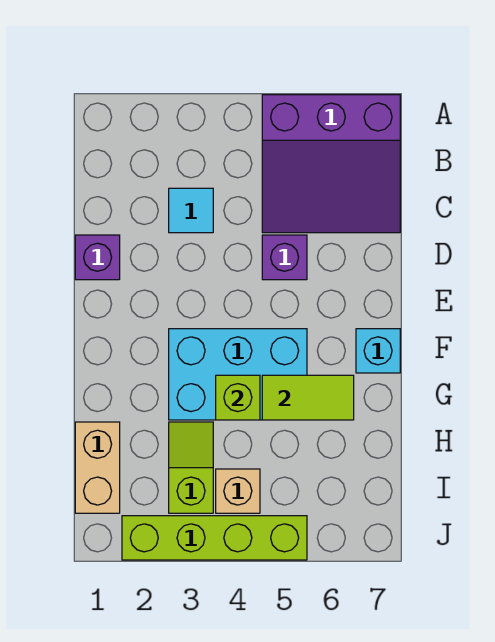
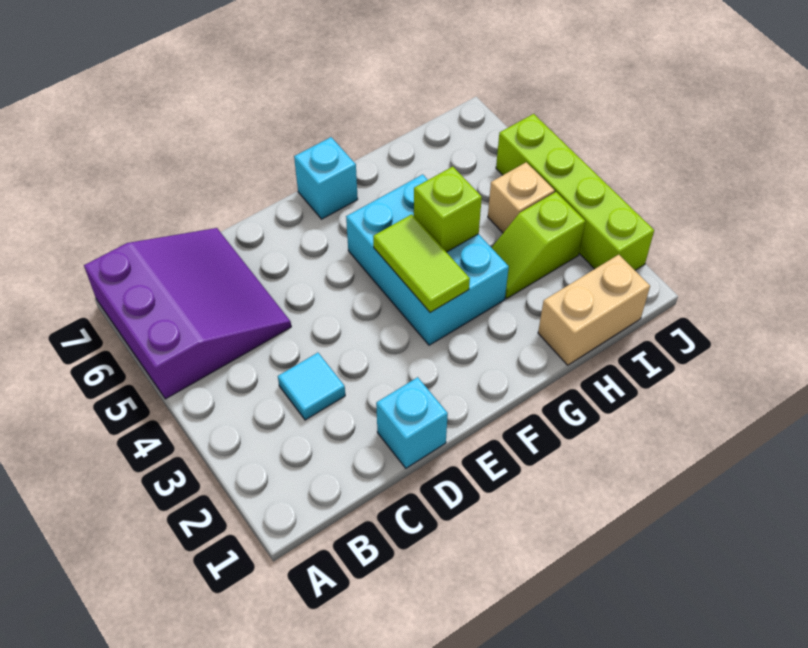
purple brick D1 level 1 -> cyan brick D1 level 1
purple brick D5 level 1 -> none
lime tile G5:G6 level 2 -> lime tile F3:F4 level 2

